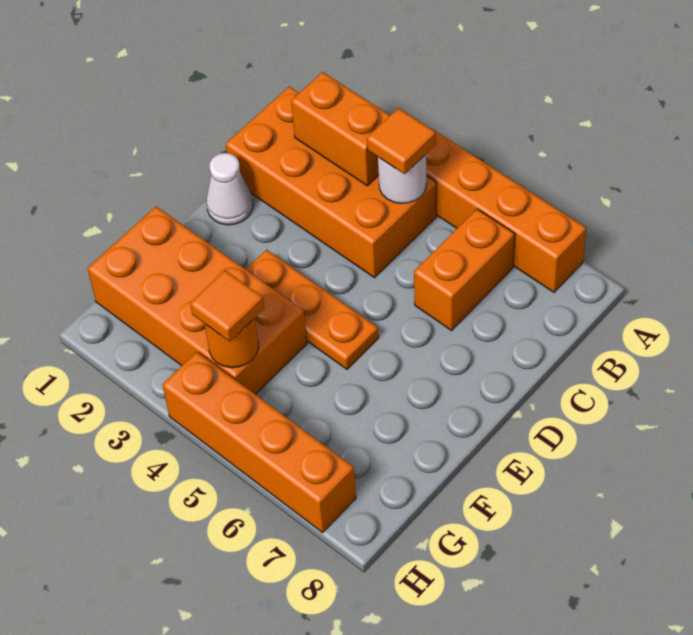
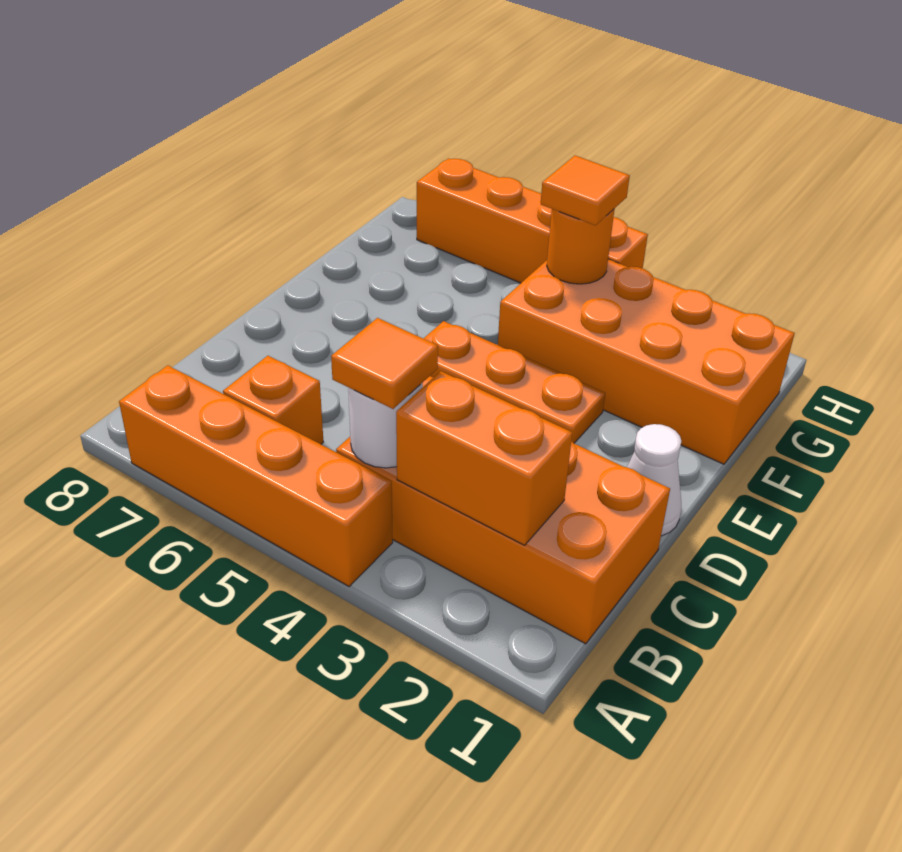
orange brick B6:C6 level 1 -> orange brick B6 level 1

